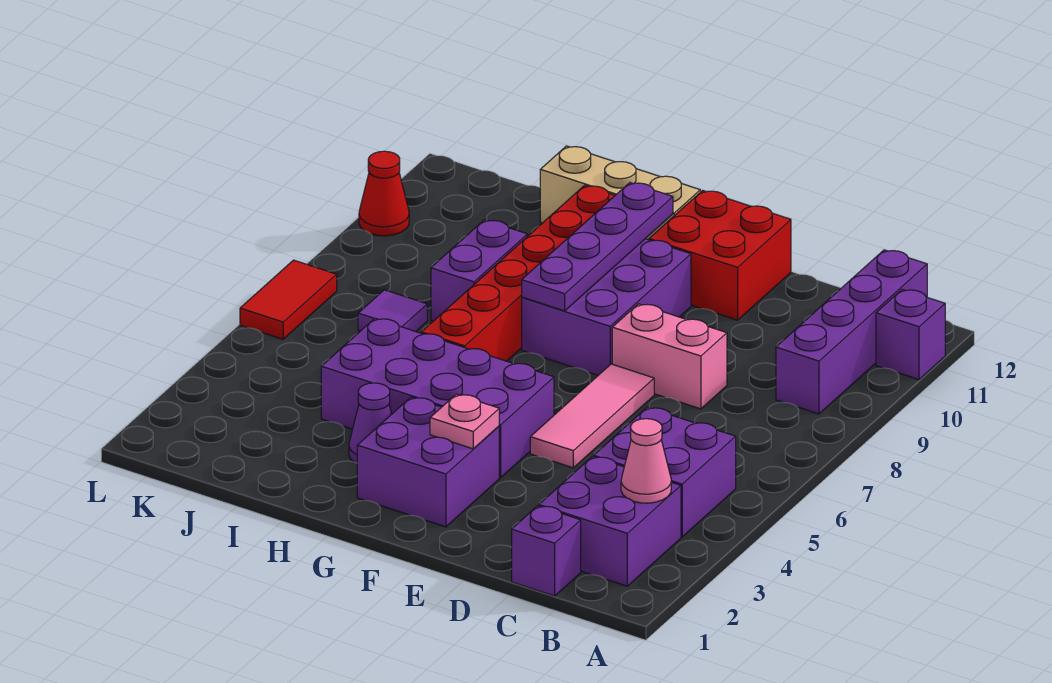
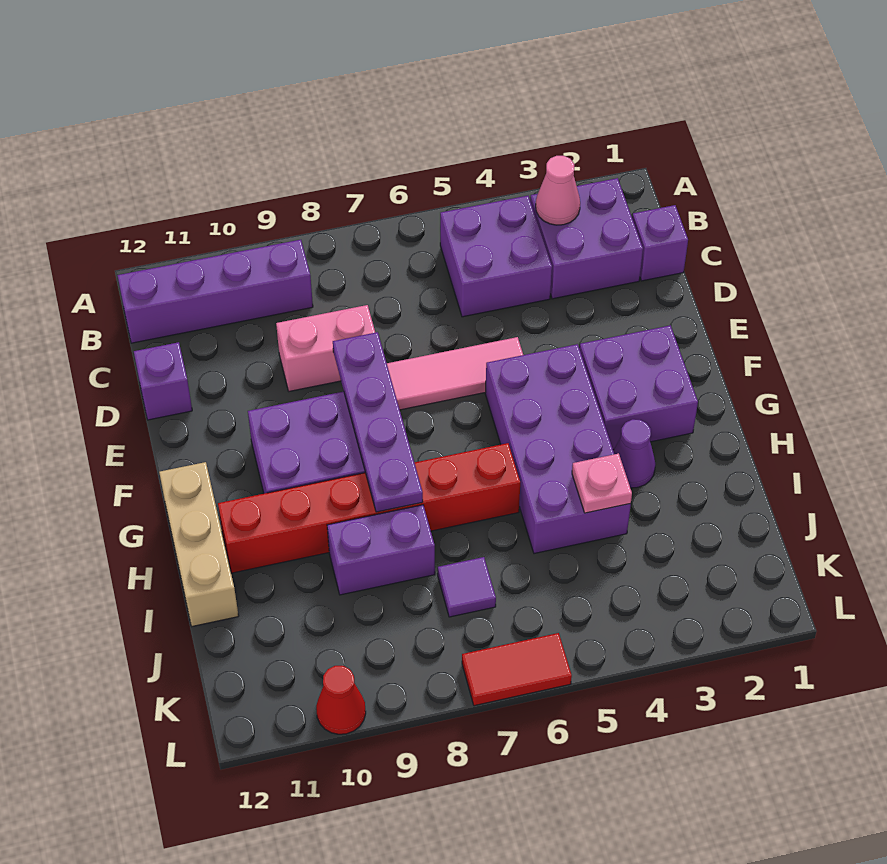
purple brick A11 level 1 -> purple brick D12 level 1
pink brick D8:E8 level 1 -> pink brick D8:D9 level 1
red brick E11:F12 level 1 -> none
pink plate F3 level 2 -> pink plate I4 level 2
purple plate G8:G11 level 2 -> purple plate E8:H8 level 2

